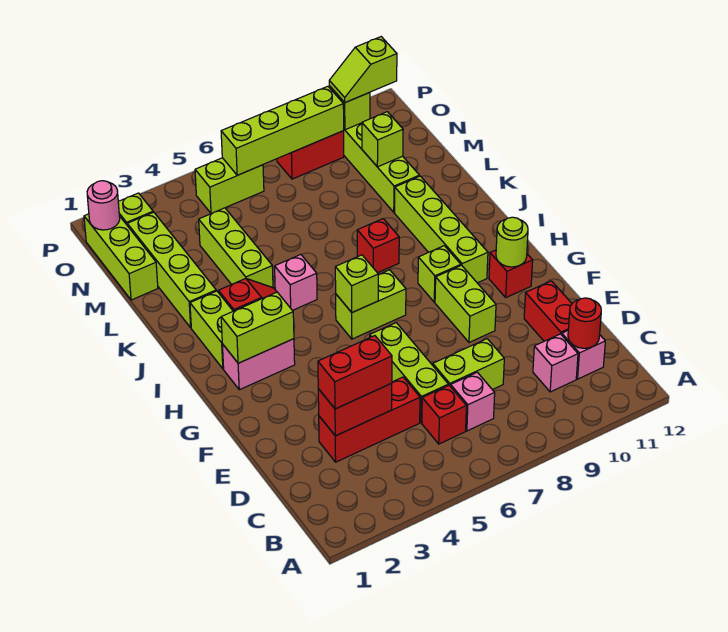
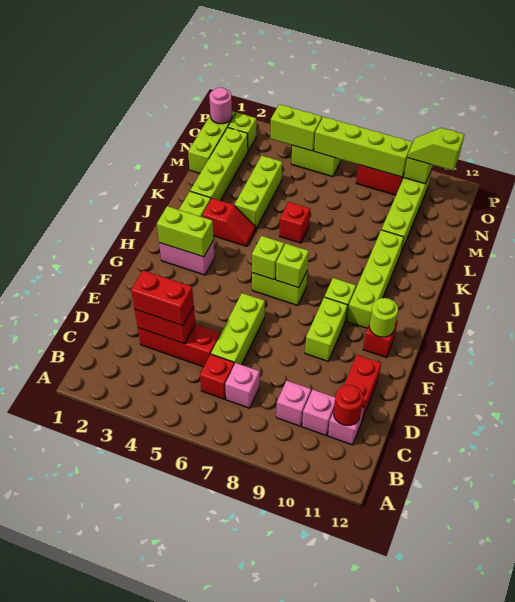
lime brick D7:D8 level 1 -> lime brick O4:O5 level 2
pink brick J5 level 1 -> pink brick C9 level 1
red brick J8 level 1 -> red brick K6 level 1
lime brick M10 level 2 -> lime brick H7 level 2

